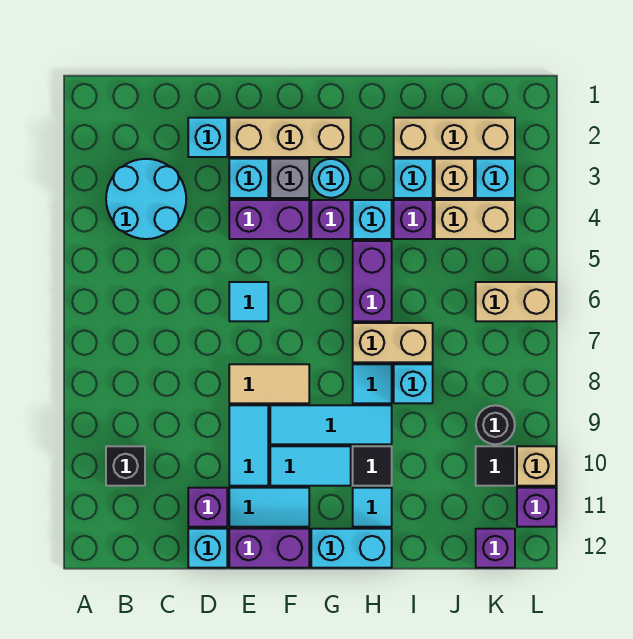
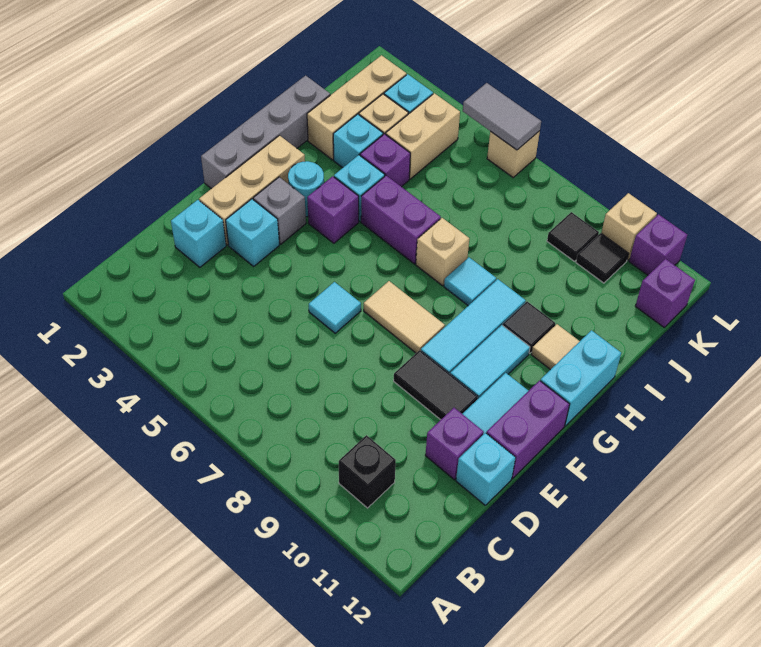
cyan round brick B3:C4 level 1 -> none
purple brick E4:F4 level 1 -> none
tan tile E8:F8 level 1 -> tan tile F7:F8 level 1
cyan tile E9:E10 level 1 -> black tile E9:E10 level 1
none -> grey brick F1:I1 level 1
tan brick H7:I7 level 1 -> tan brick H7 level 1
cyan tile H11 level 1 -> tan tile H11 level 1
cyan brick I8 level 1 -> none
tan brick K6:L6 level 1 -> tan brick L6 level 1
black round brick K9 level 1 -> black tile K9 level 1
none -> grey tile L5:L6 level 2

